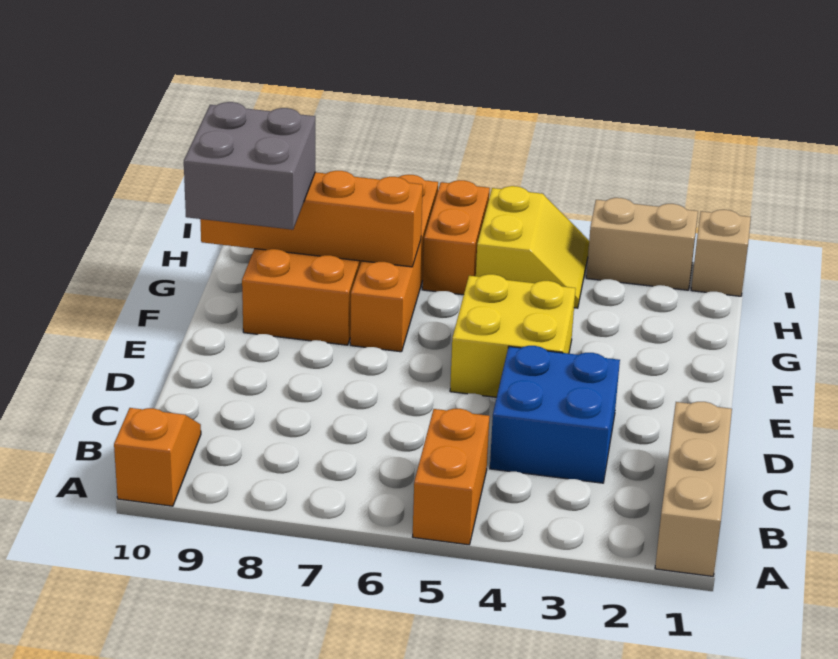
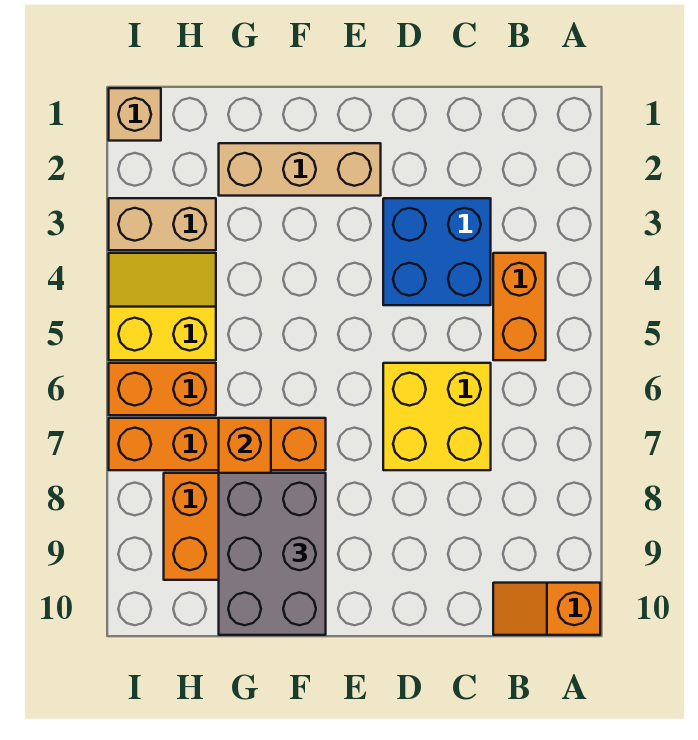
tan brick A1:C1 level 1 -> tan brick E2:G2 level 1
orange brick A5:B5 level 1 -> orange brick B4:B5 level 1
yellow brick E4:F5 level 1 -> yellow brick C6:D7 level 1
grey brick F9:G10 level 3 -> grey brick F8:G10 level 3
tan brick I2:I3 level 1 -> tan brick H3:I3 level 1

